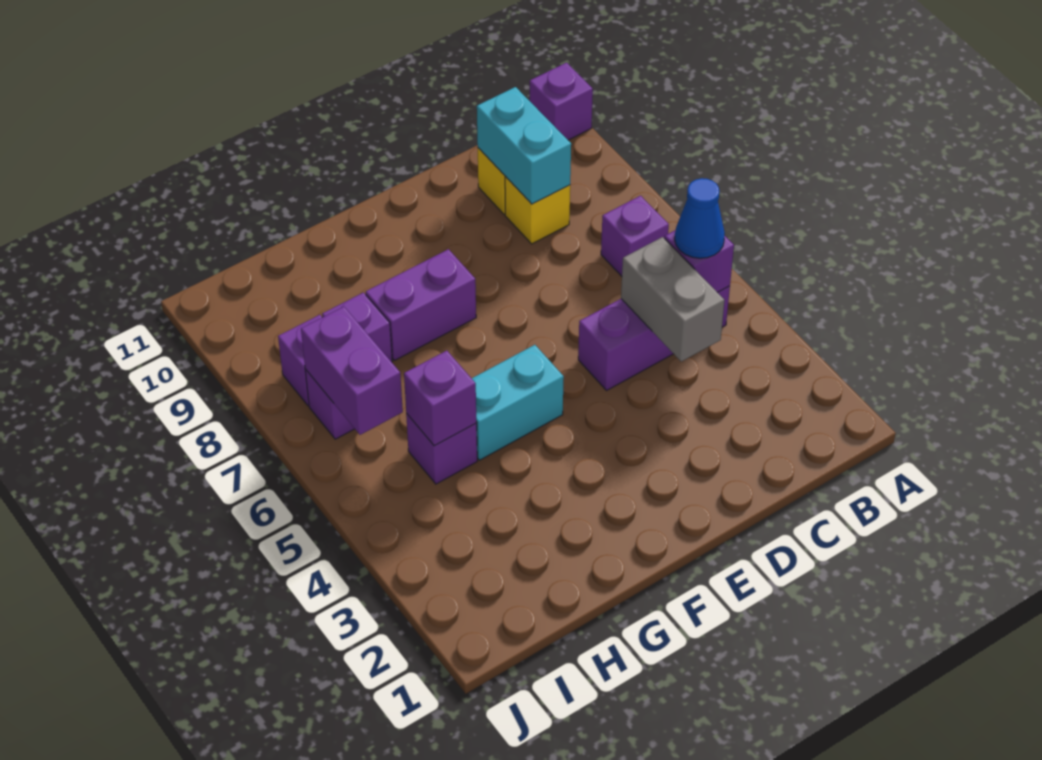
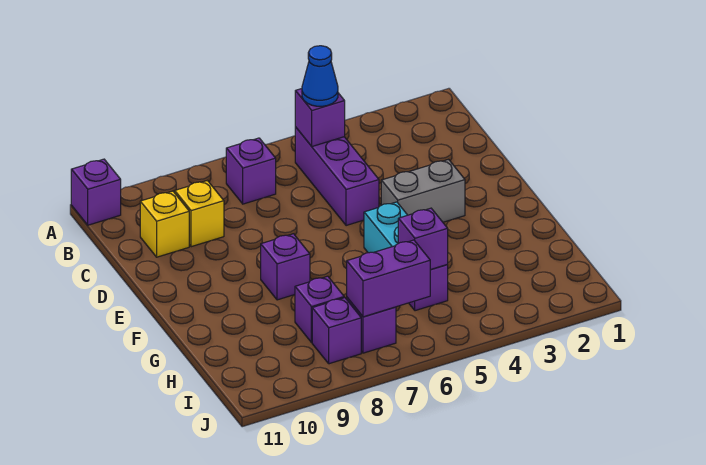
grey brick C4:C5 level 2 -> grey brick E3:E4 level 1
cyan brick C9:C10 level 2 -> none
purple brick F8:G8 level 1 -> purple brick F8 level 1

